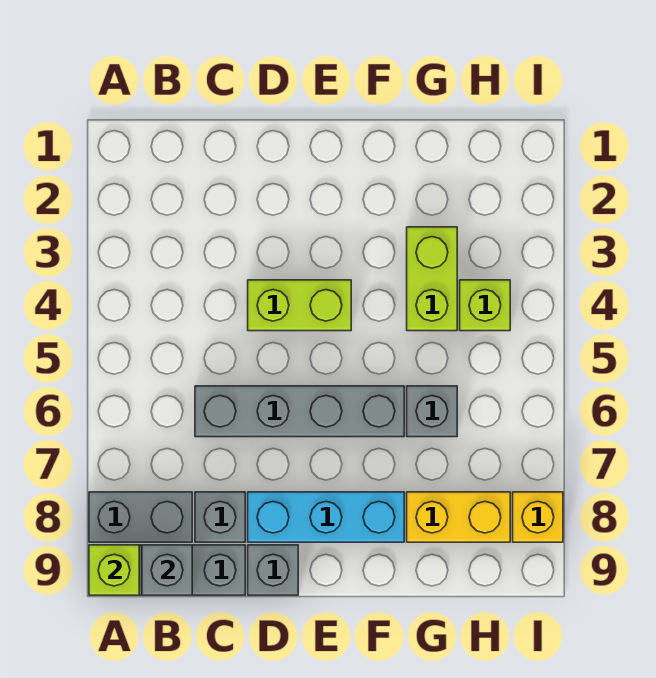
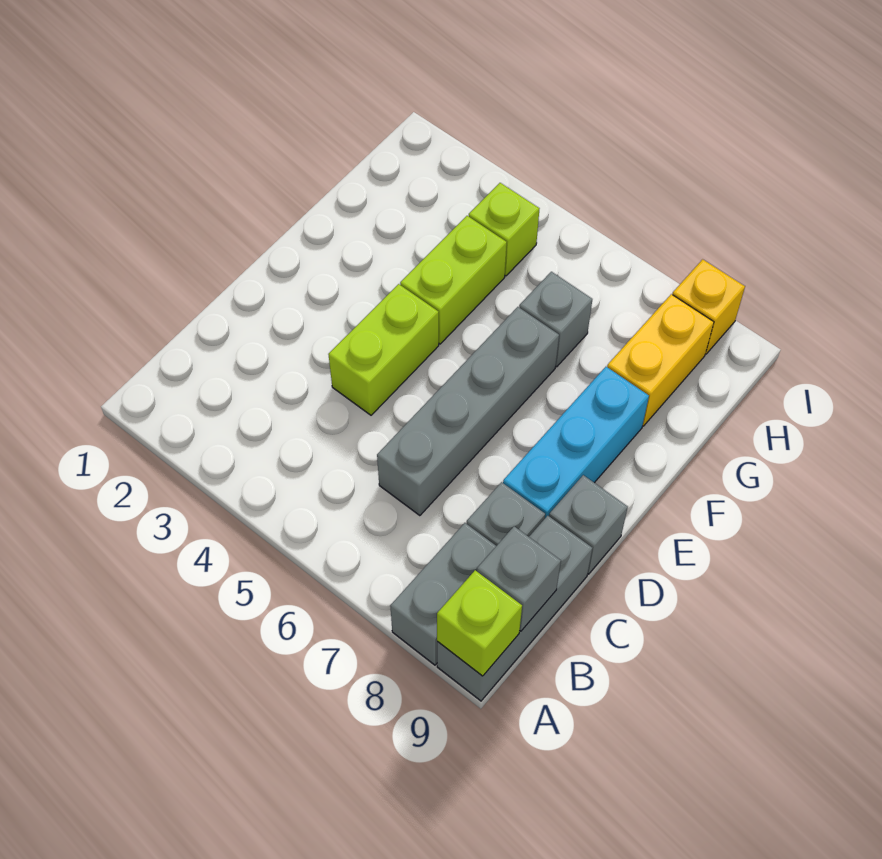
lime brick G3:G4 level 1 -> lime brick F4:G4 level 1

